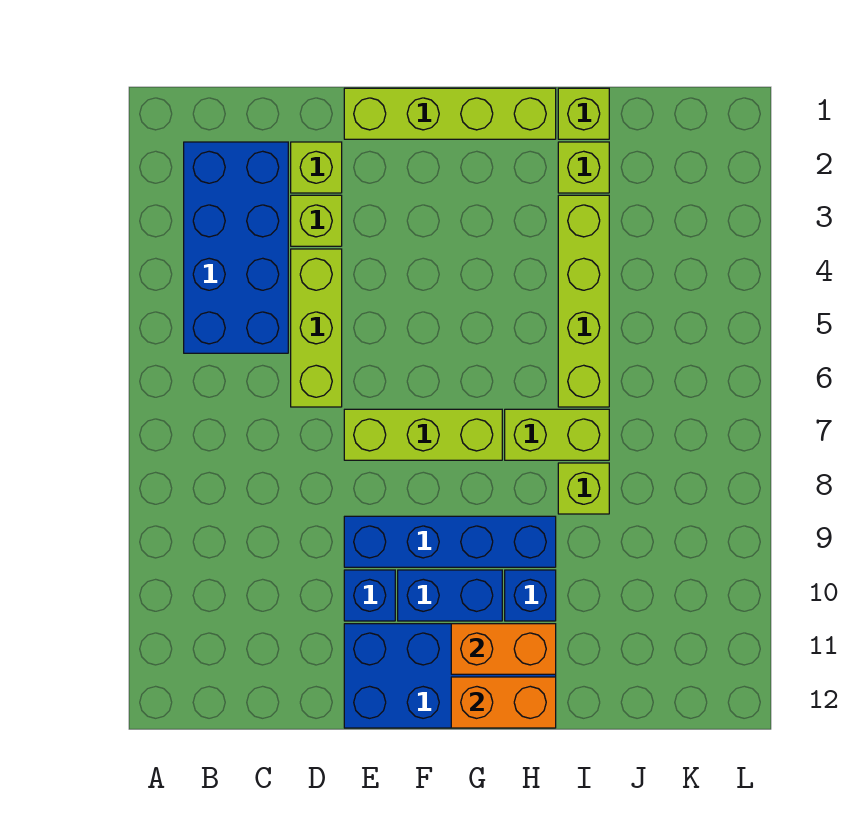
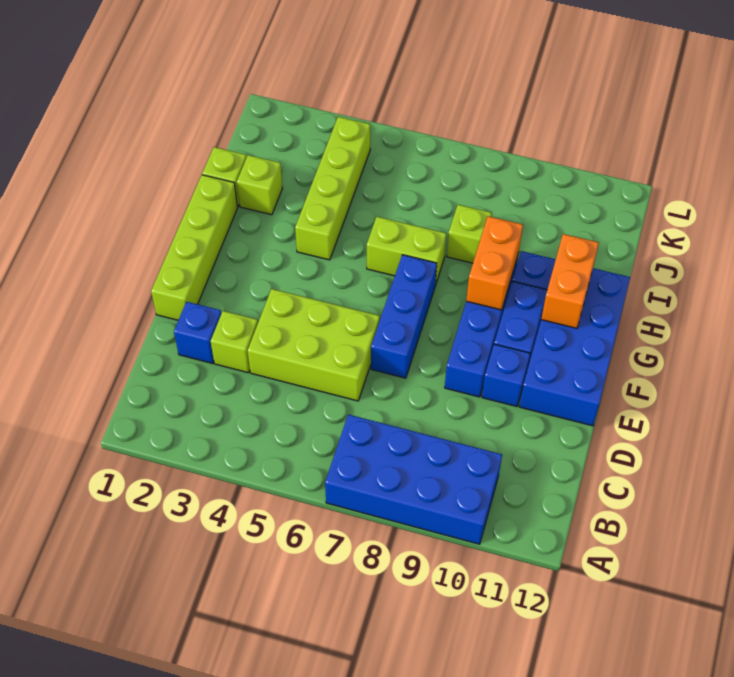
blue brick B2:C5 level 1 -> blue brick A7:B10 level 1
lime brick D2 level 1 -> blue brick D2 level 1
lime brick D4:D6 level 1 -> lime brick D4:E6 level 1
lime brick E7:G7 level 1 -> blue brick E7:G7 level 1
orange brick G12:H12 level 2 -> orange brick G9:H9 level 2
lime brick H7:I7 level 1 -> lime brick H6:H7 level 1
lime brick I3:I6 level 1 -> lime brick H4:K4 level 1

